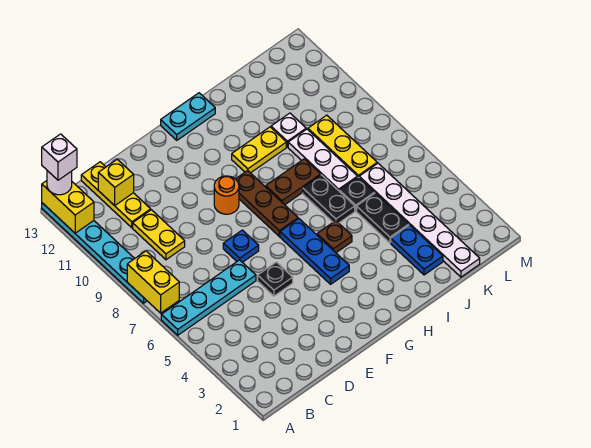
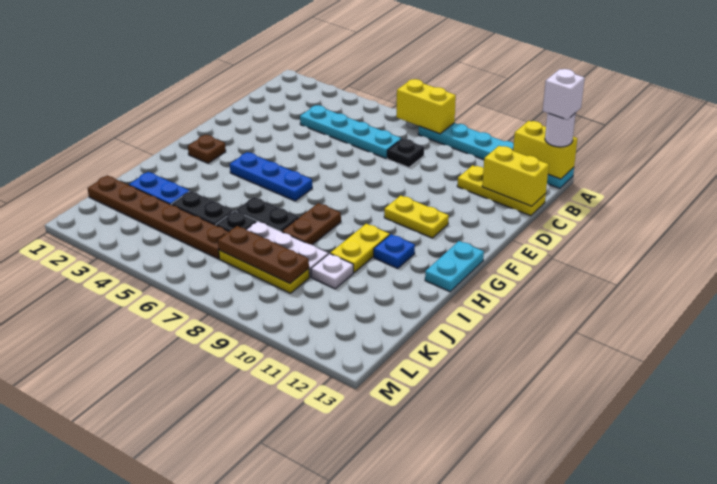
cyan plate A6:D6 level 1 -> cyan plate C4:C7 level 1
yellow plate C9:C10 level 1 -> yellow plate F10:F11 level 1
yellow brick C12 level 2 -> yellow brick C12:C13 level 2
black plate E5 level 1 -> black plate C8 level 1
blue plate E7 level 1 -> blue plate H11 level 1
orange round brick F9 level 1 -> none
brown plate G7:G9 level 1 -> brown plate K7:K9 level 2
brown plate H5 level 1 -> brown plate G2 level 1
white plate K1:K6 level 1 -> brown plate K1:K6 level 1

